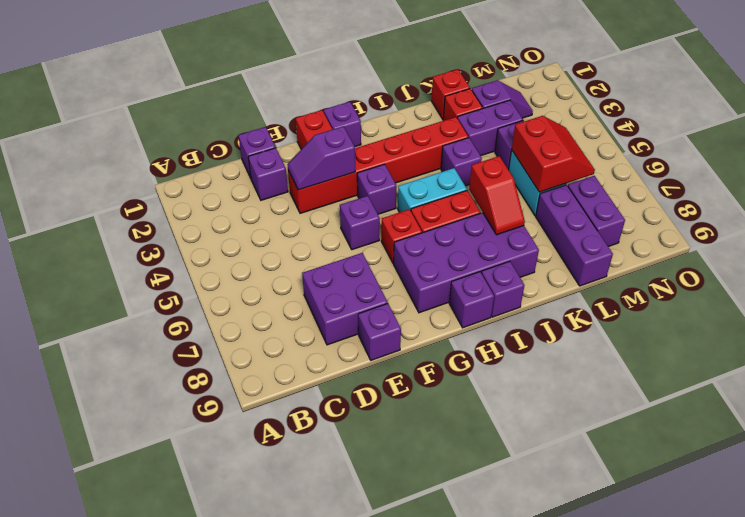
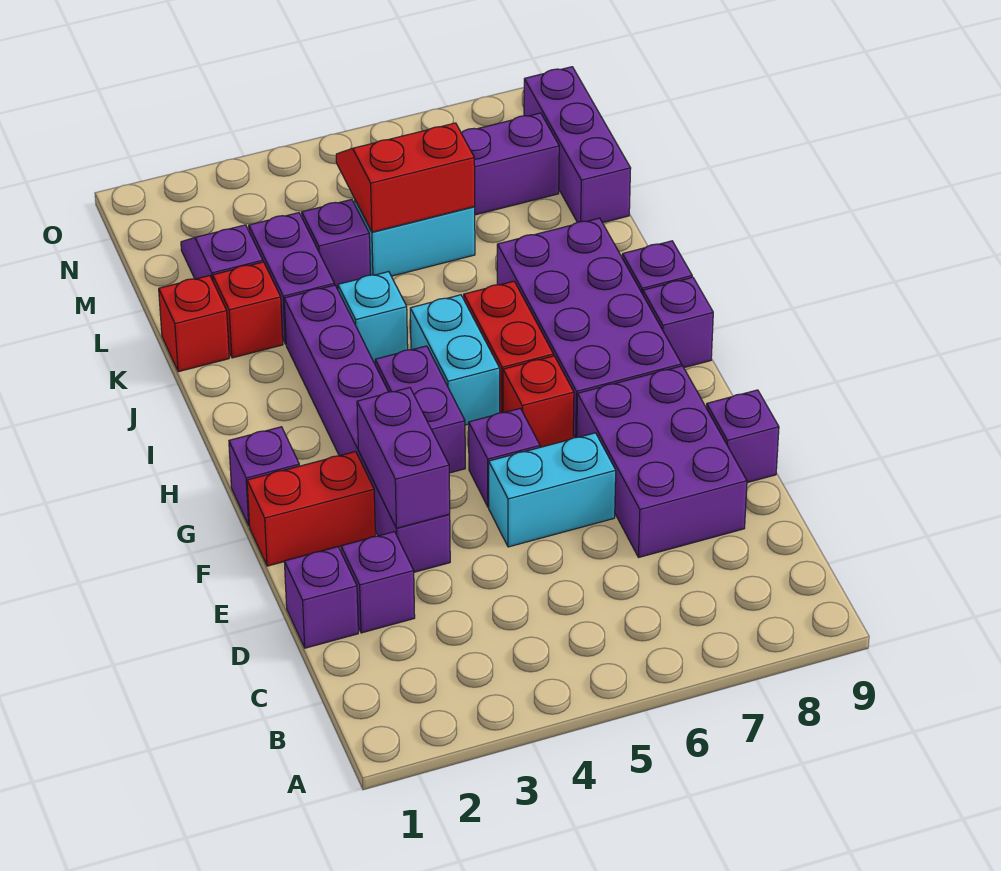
purple brick D7:E8 level 1 -> purple brick D7:F8 level 1
red brick E3:J3 level 1 -> purple brick E3:J3 level 1
purple slope E3:F3 level 2 top F -> purple brick E3:F3 level 2
none -> cyan brick E5:E6 level 1
purple brick G4 level 1 -> purple brick G4:H4 level 1
purple brick J4 level 1 -> cyan brick J4 level 1
red slope J6:J7 level 2 top 6 -> none
purple brick L7:L9 level 1 -> purple brick L9:N9 level 1

